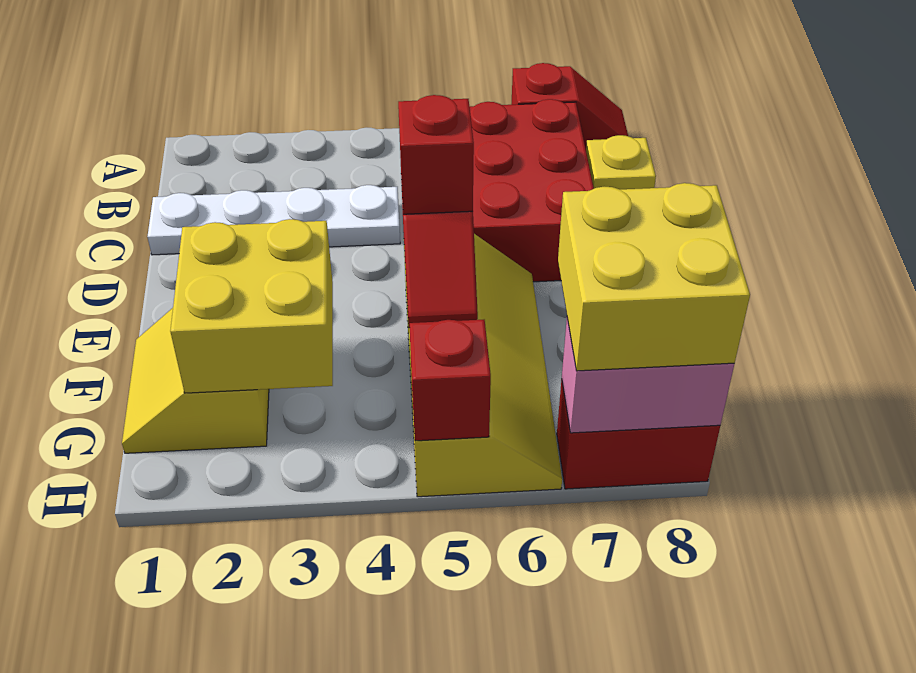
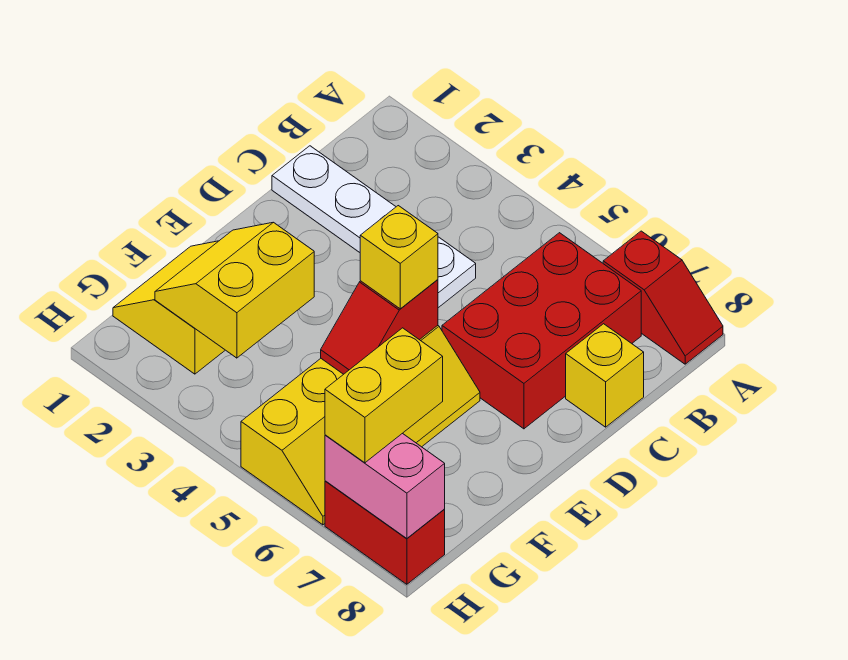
red brick E5 level 3 -> yellow brick E5 level 3
yellow brick F2:G3 level 2 -> yellow slope F2:G3 level 2 top 3
yellow brick G7:H8 level 3 -> yellow brick G7:H7 level 3
red brick H5 level 2 -> none

